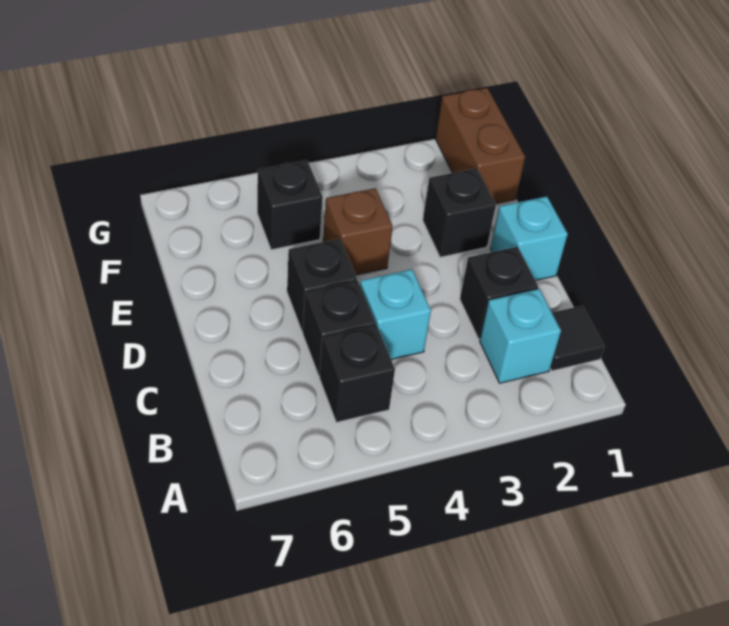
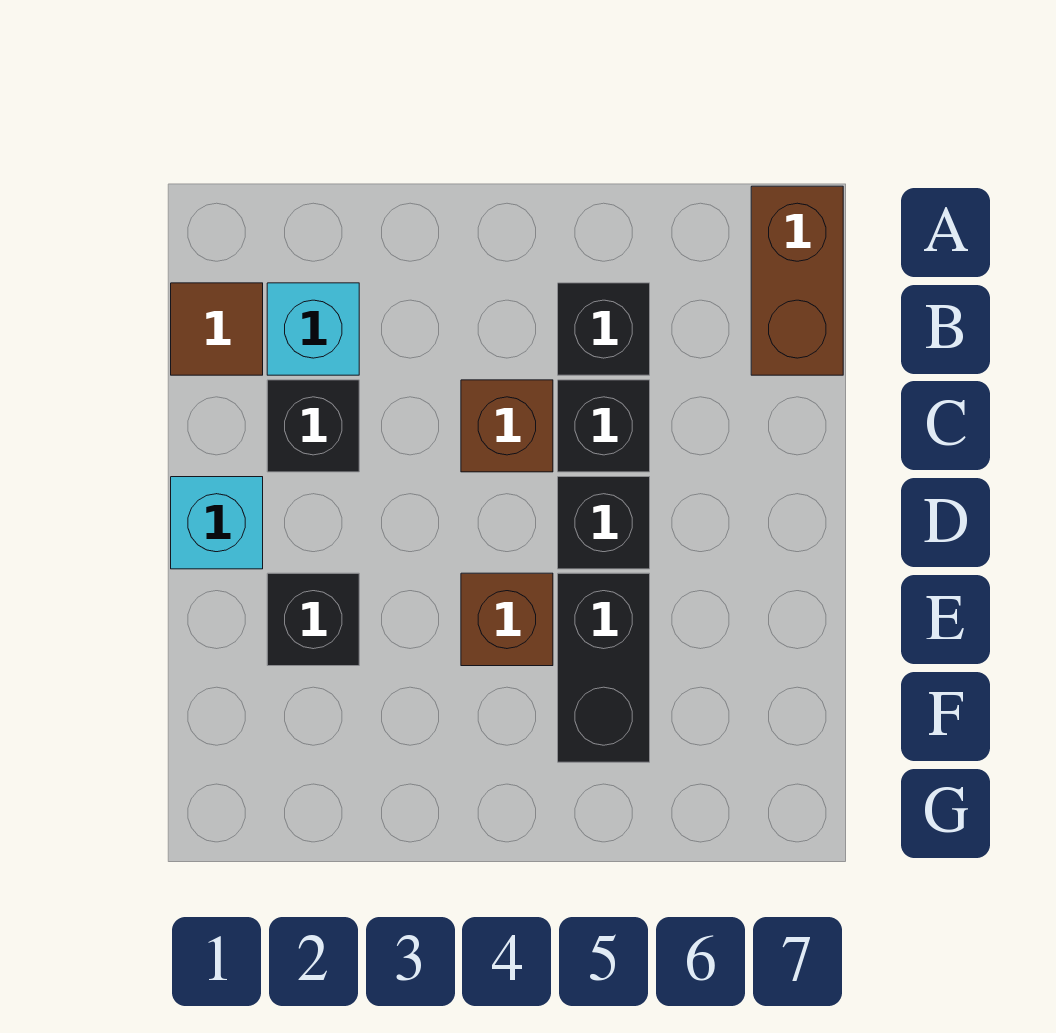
black tile B1 level 1 -> brown tile B1 level 1
cyan brick C4 level 1 -> brown brick C4 level 1
brown brick F1:G1 level 1 -> brown brick A7:B7 level 1
black brick F5 level 1 -> black brick E5:F5 level 1

